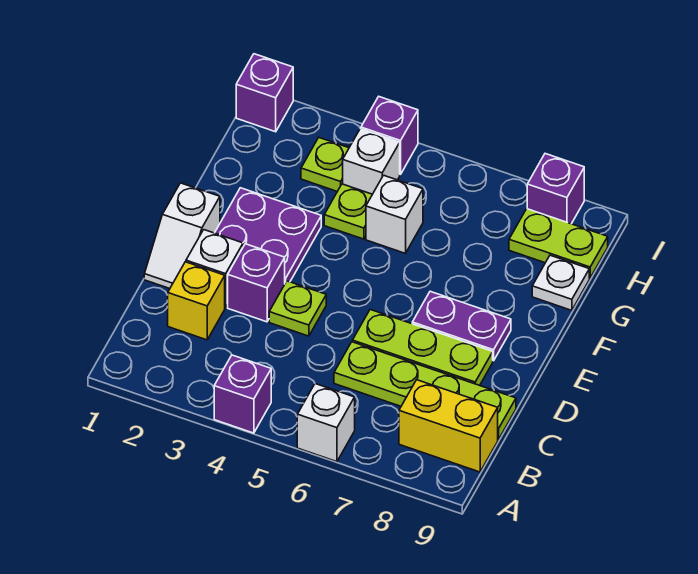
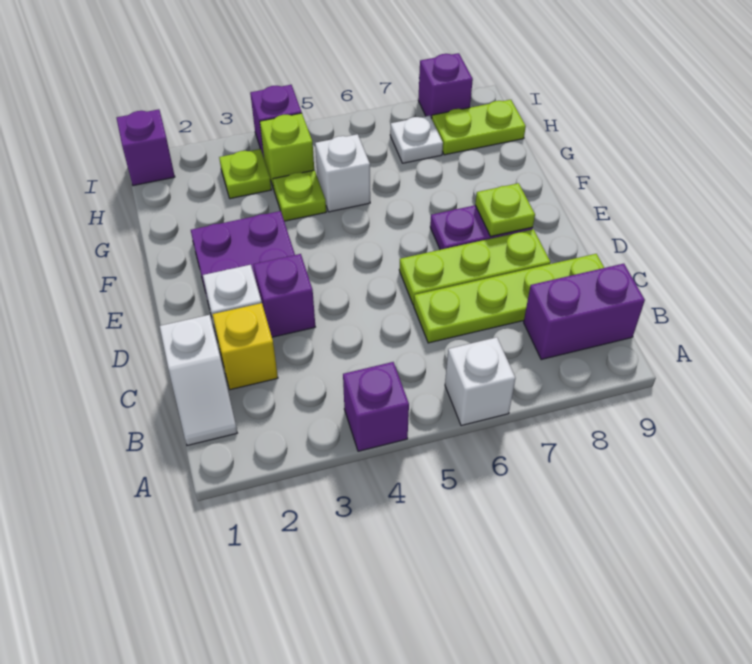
yellow brick B8:B9 level 1 -> purple brick B8:B9 level 1
white slope D1:E1 level 1 top E -> white slope B1:C1 level 1 top C
lime plate D4 level 1 -> lime plate E8 level 2
white plate G9 level 1 -> white plate H7 level 1
white brick H4 level 1 -> lime brick H4 level 1

